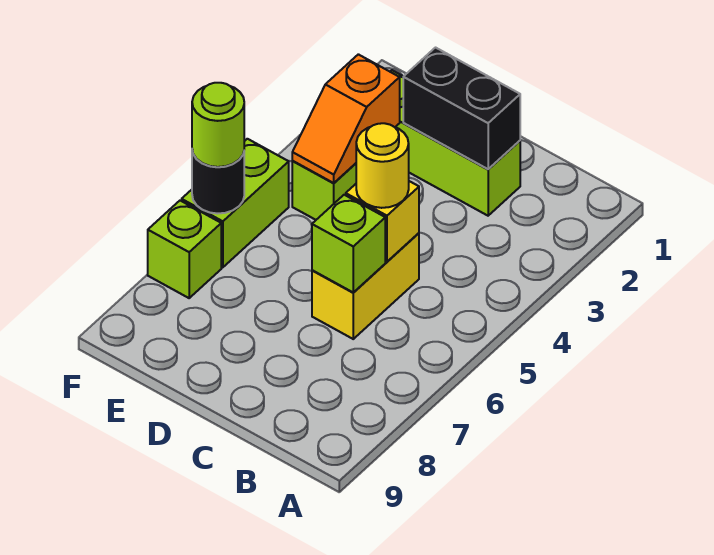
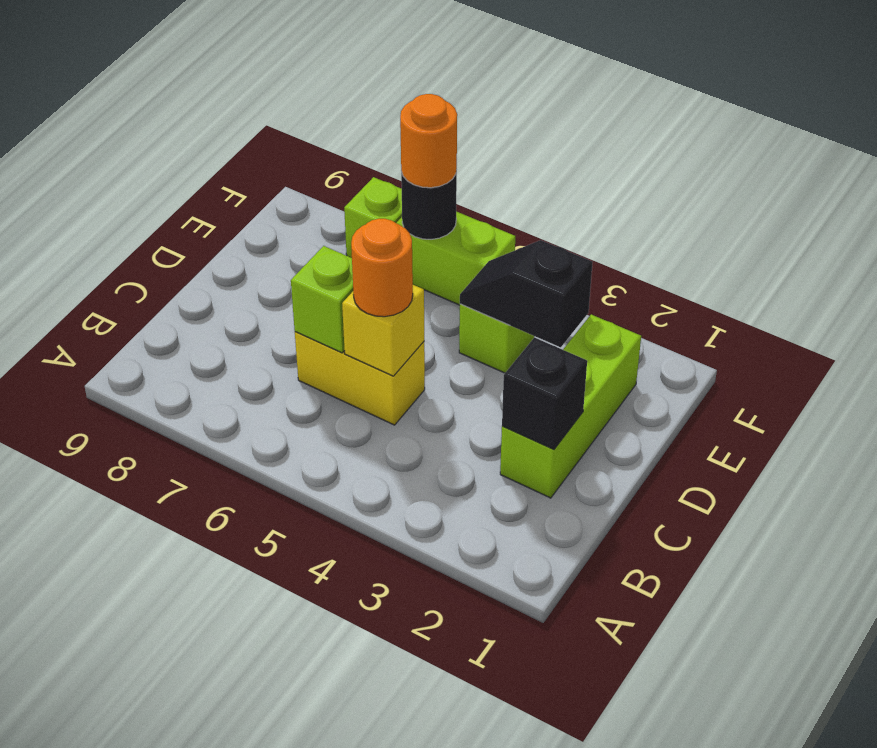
black brick C2:D2 level 2 -> black brick C2 level 2
yellow round brick C5 level 3 -> orange round brick C5 level 3
orange slope E3:E4 level 2 top 3 -> black slope E3:E4 level 2 top 3
lime round brick F6 level 3 -> orange round brick F6 level 3

